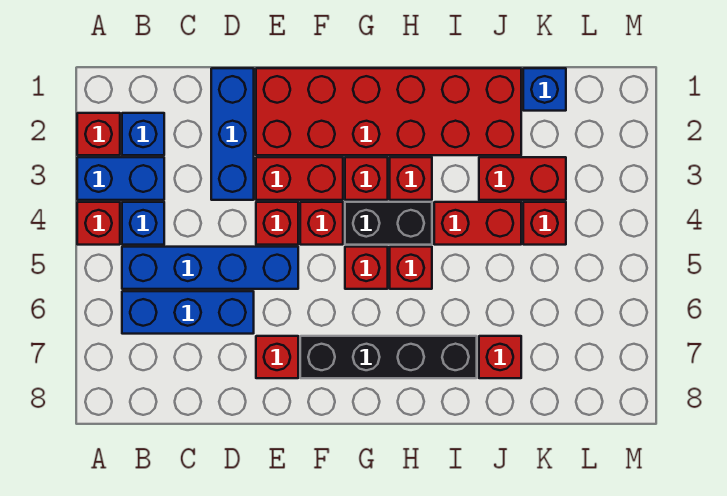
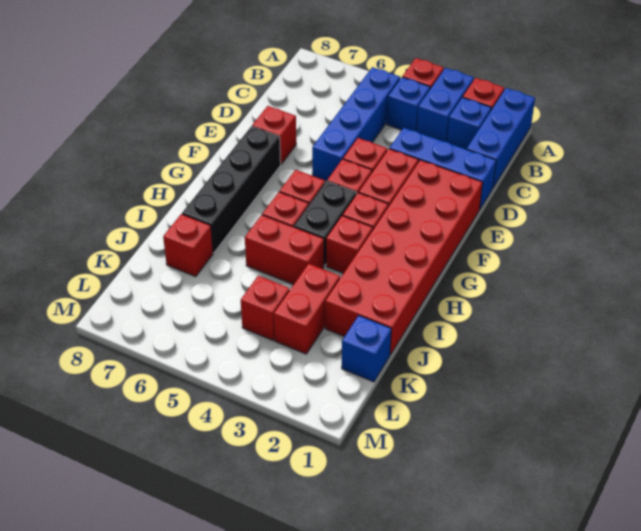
blue brick B6:D6 level 1 -> blue brick A1:C1 level 1
red brick I4:J4 level 1 -> red brick I4:I5 level 1

